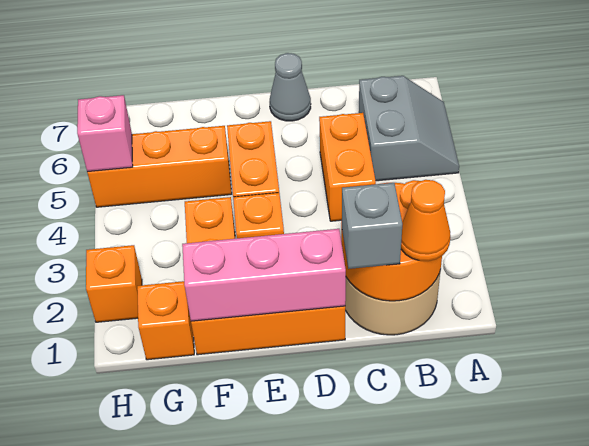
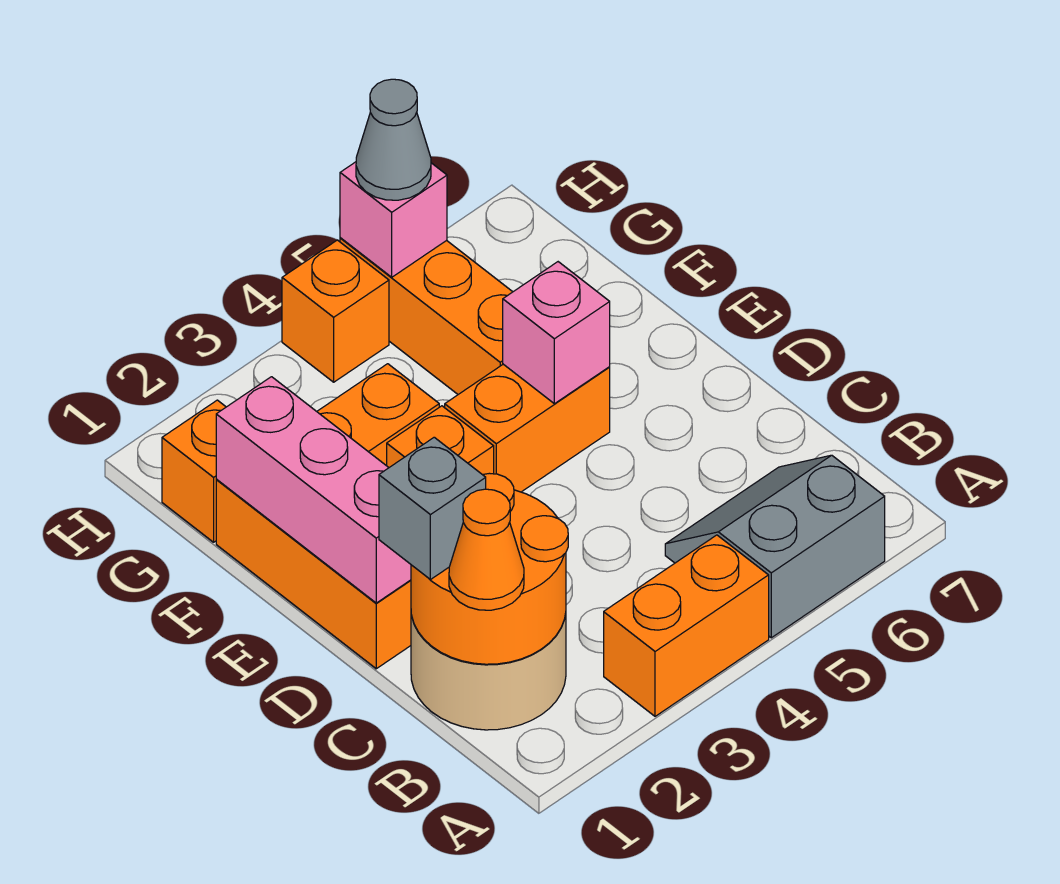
grey slope A5:B6 level 1 top B -> grey slope A5:B6 level 1 top A
orange brick C4:C5 level 1 -> orange brick A3:A4 level 1
grey cone D7 level 1 -> grey cone H5 level 3
none -> pink brick E5 level 2
orange brick H2 level 1 -> orange brick H4 level 1

